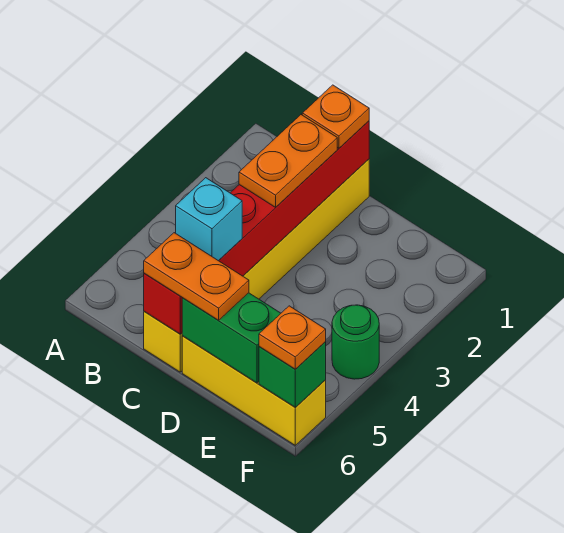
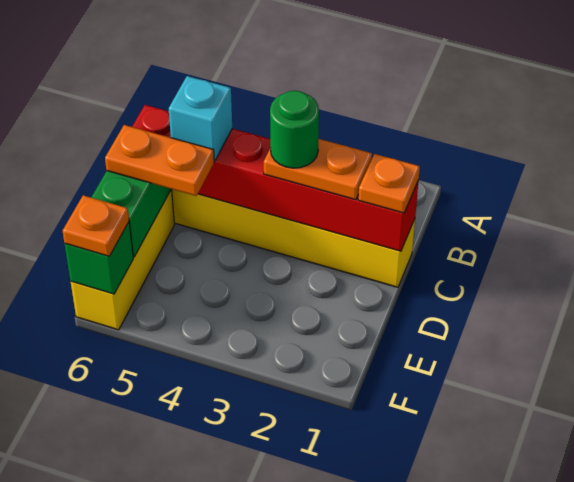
orange plate C6:D6 level 3 -> orange plate D5:D6 level 3
green round brick F4 level 1 -> green round brick C3 level 4

